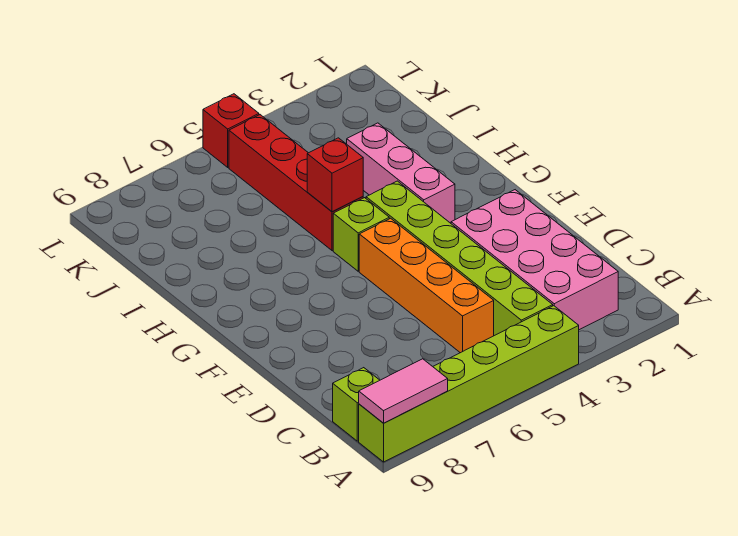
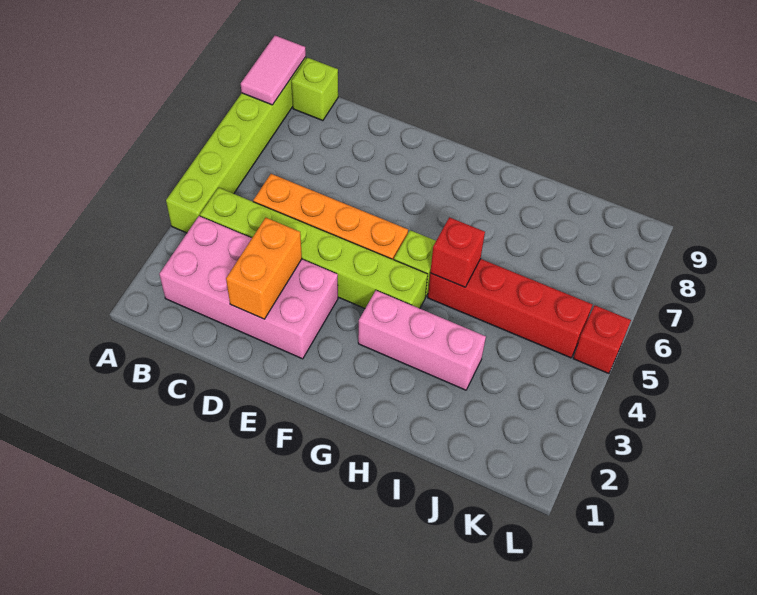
none -> orange brick D2:D3 level 2

